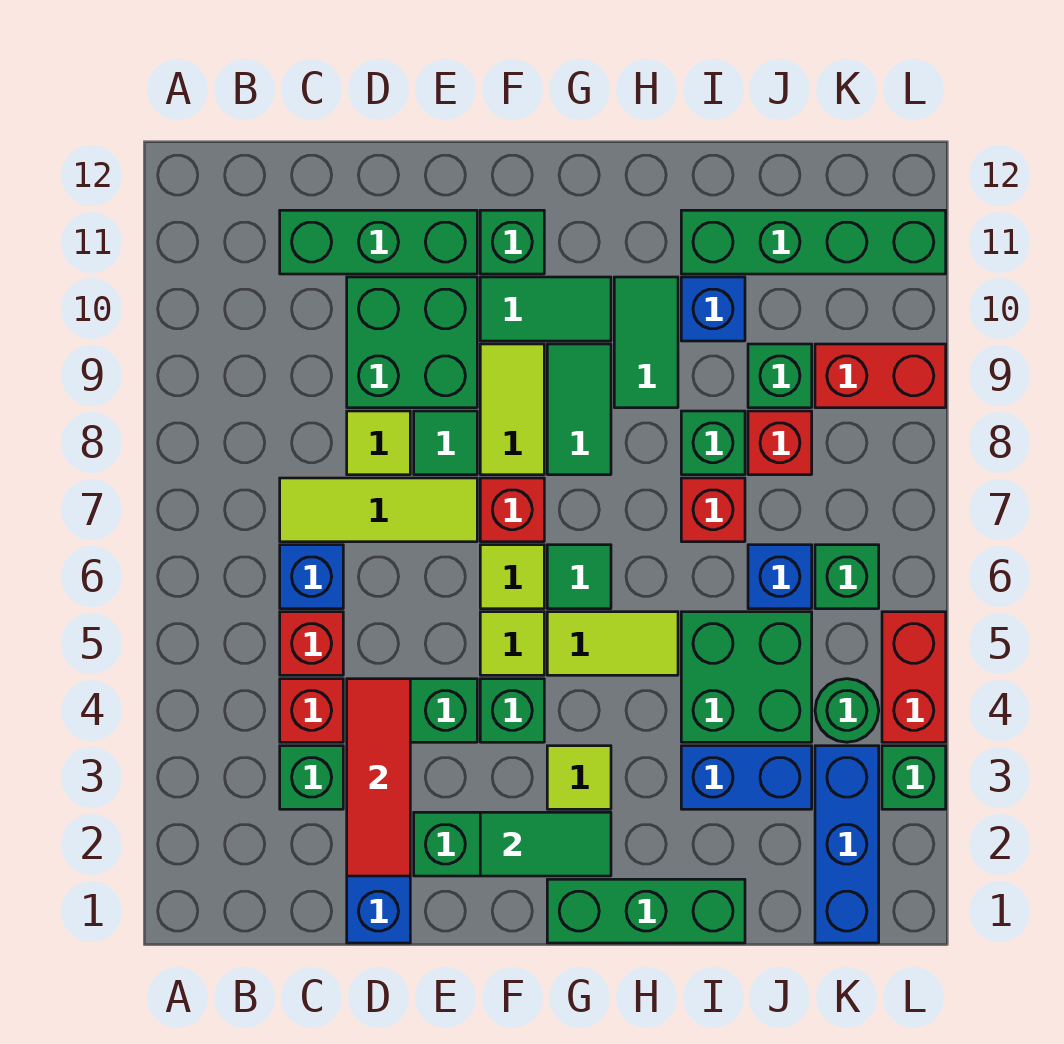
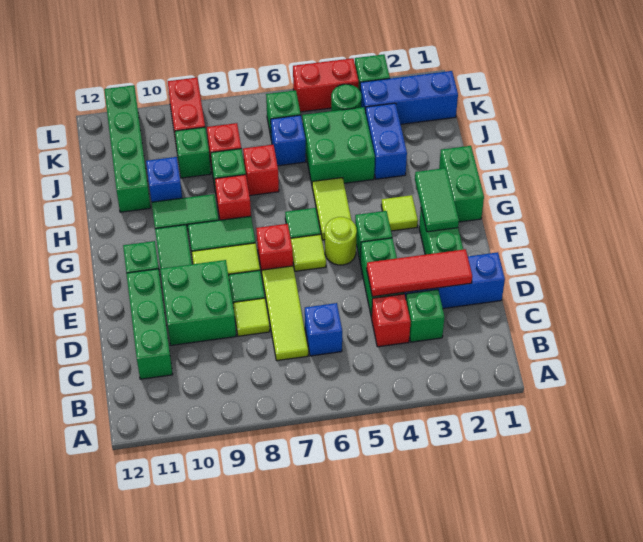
red brick C5 level 1 -> red brick H8 level 1
lime tile F5 level 1 -> lime round brick F5 level 1
green brick G1:I1 level 1 -> green brick G1:H1 level 1

